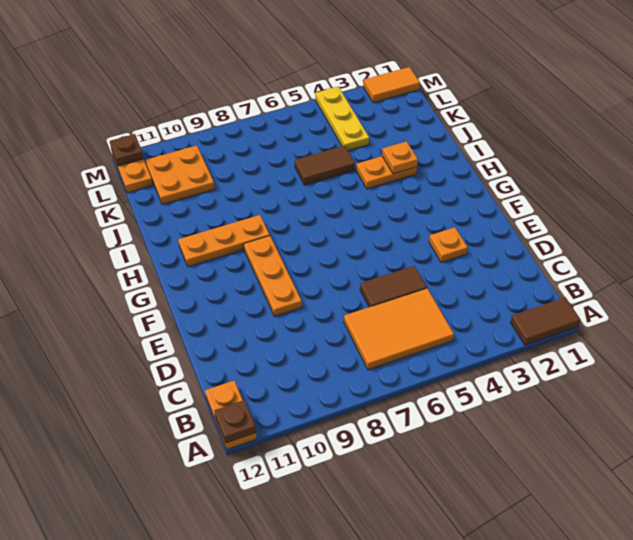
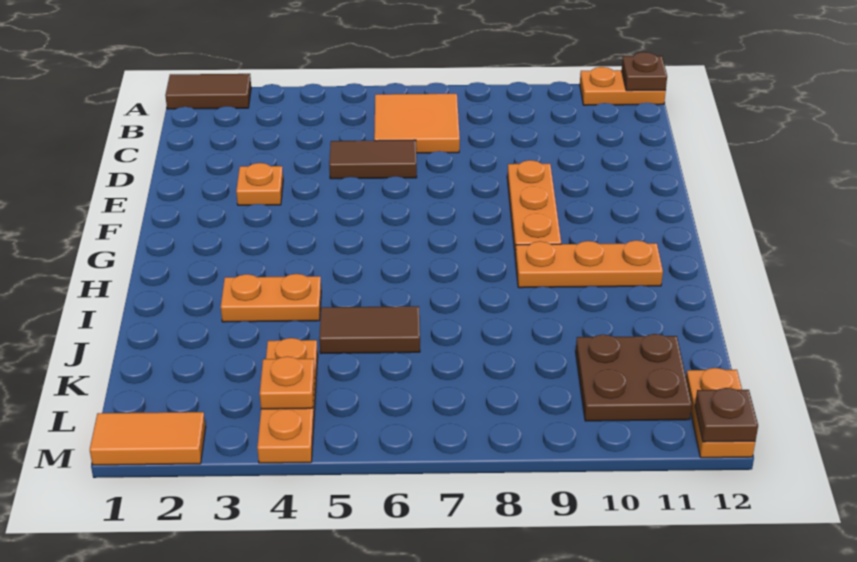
orange plate A12:B12 level 1 -> orange plate A11:A12 level 1
orange tile B5:C7 level 1 -> orange tile B6:C7 level 1
orange plate I3 level 2 -> orange plate L4 level 2
yellow plate K4:M4 level 1 -> orange plate K4:M4 level 1
orange plate K10:L11 level 1 -> brown plate K10:L11 level 1

